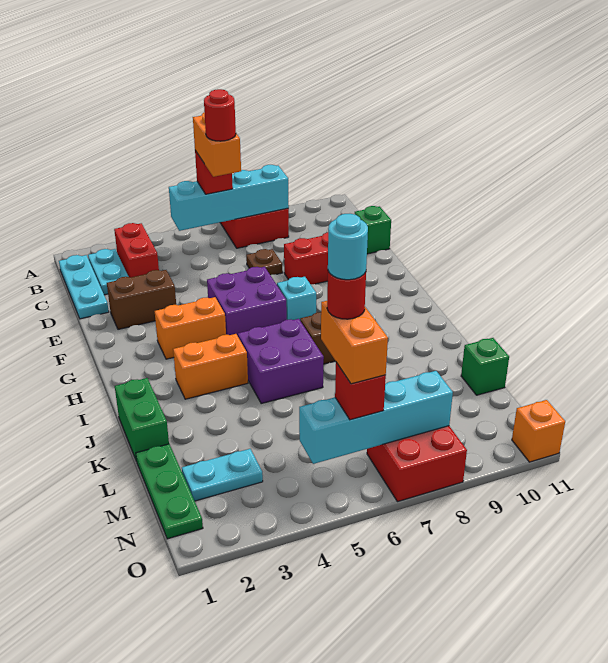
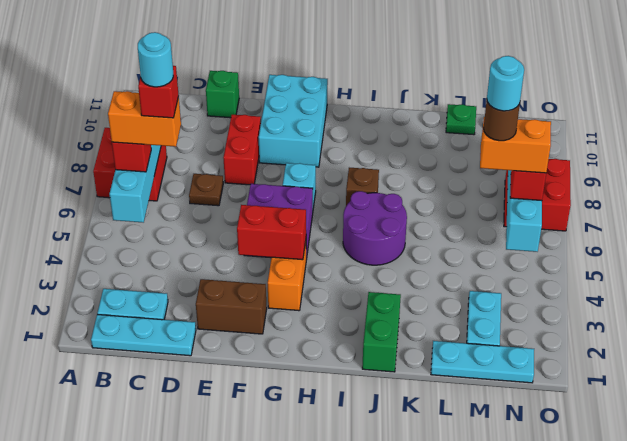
red brick B3:C3 level 1 -> red brick F4:G4 level 2
red round brick C6 level 5 -> red brick C6 level 5
none -> cyan round brick C6 level 6
brown brick E2:E3 level 1 -> brown brick E2:F2 level 1
none -> cyan brick F9:G11 level 1
orange brick I3:I4 level 1 -> none
purple brick I5:J6 level 1 -> purple round brick I5:J6 level 1
green brick J1:K1 level 1 -> green brick J1:J2 level 1
green plate L1:N1 level 1 -> cyan plate L1:N1 level 1
green brick L11 level 1 -> green plate L11 level 1
red round brick M6 level 5 -> brown round brick M6 level 5
orange brick O11 level 1 -> none

